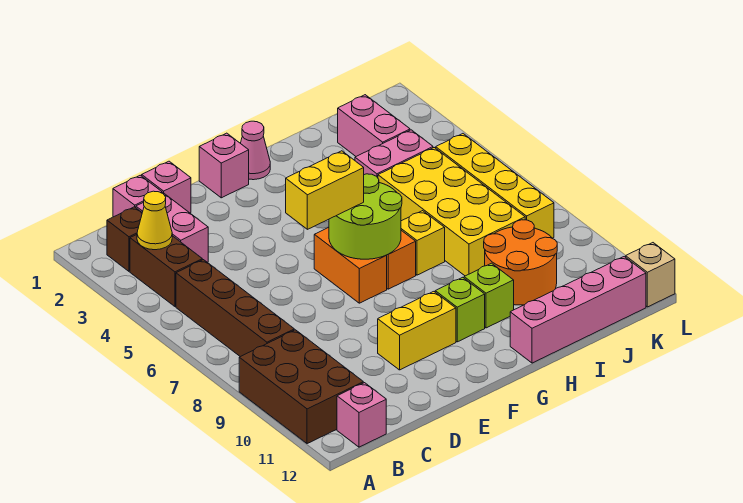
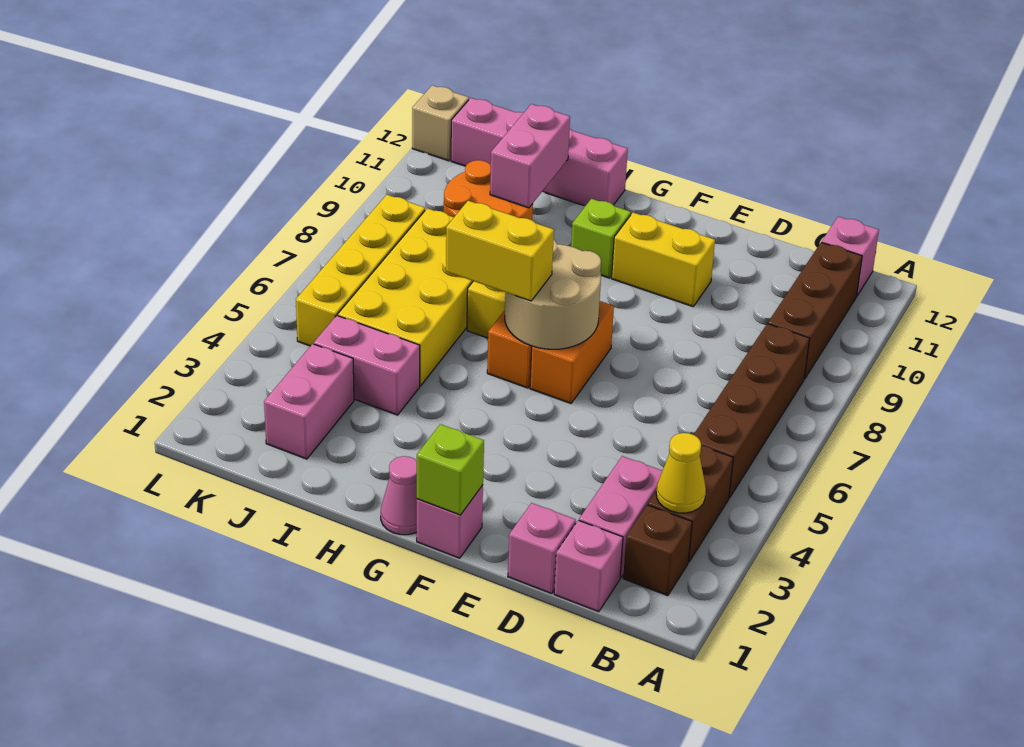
brown brick A9:B11 level 1 -> brown brick B9:B11 level 1
yellow brick E6:F6 level 3 -> yellow brick G6:H6 level 3
lime round brick F6:G7 level 2 -> tan round brick F6:G7 level 2
lime brick H10 level 1 -> lime brick F1 level 2
none -> pink brick I10:I11 level 2

